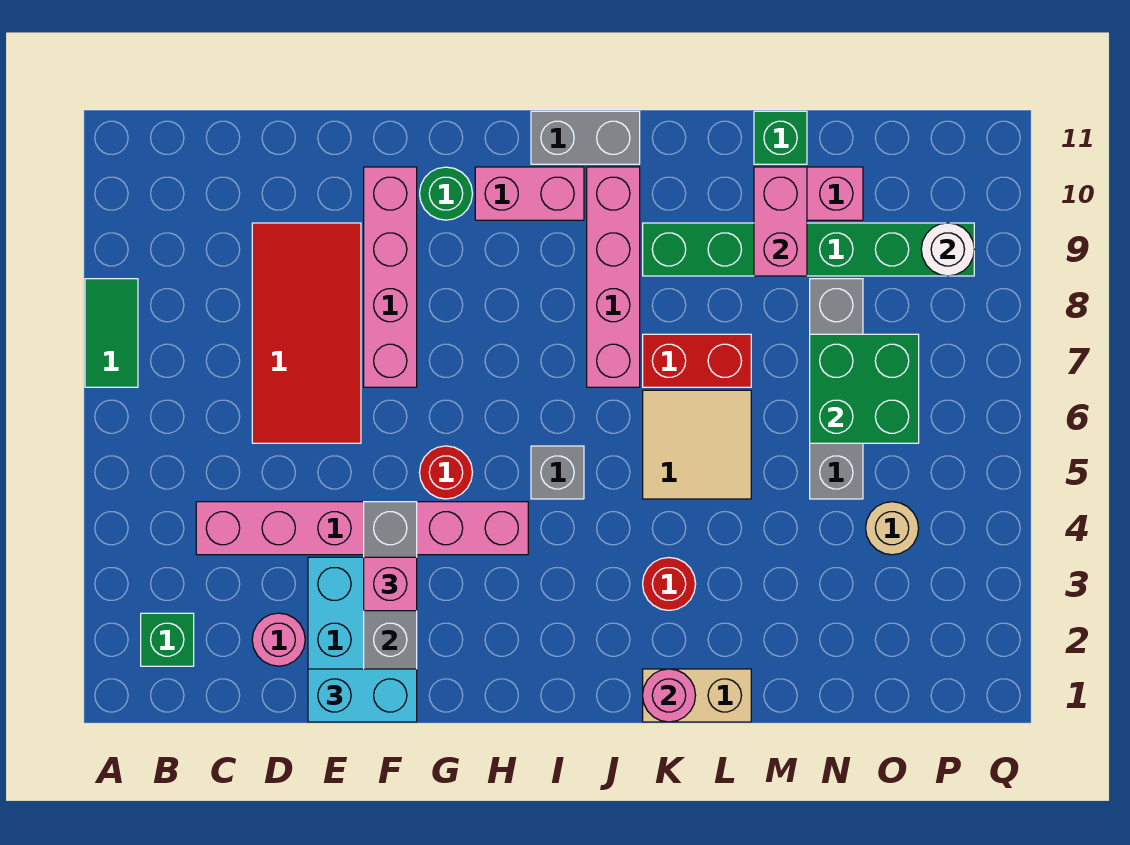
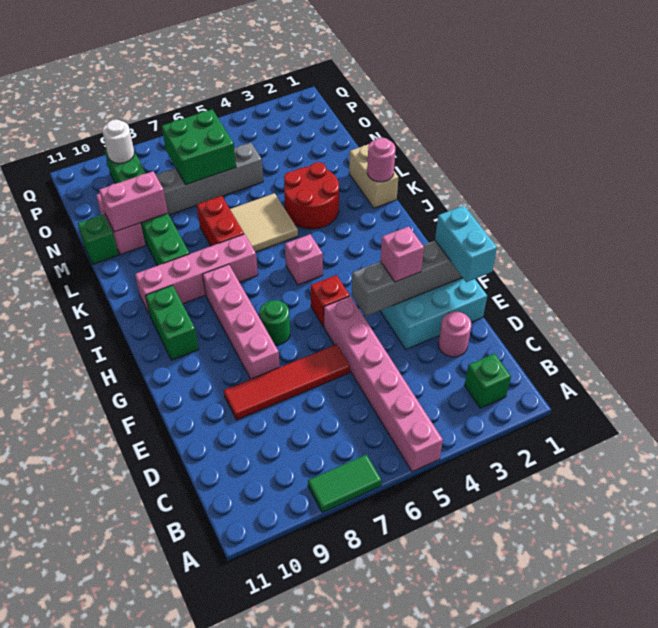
pink brick C4:H4 level 1 -> pink brick A5:F5 level 1
red tile D6:E9 level 1 -> red tile E6:E9 level 1
pink brick F7:F10 level 1 -> pink brick F8:I8 level 1
red round brick G5 level 1 -> red brick G5 level 1
green round brick G10 level 1 -> green round brick G7 level 1
pink brick H10:I10 level 1 -> green brick H10:I10 level 1
grey brick I5 level 1 -> pink brick I5 level 1
grey brick I11:J11 level 1 -> none
red round brick K3 level 1 -> red round brick K3:L4 level 1
tan round brick O4 level 1 -> none

